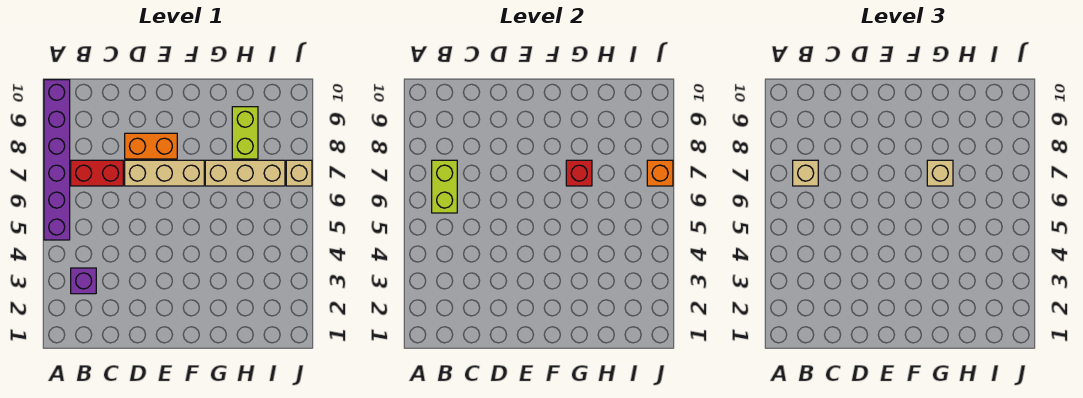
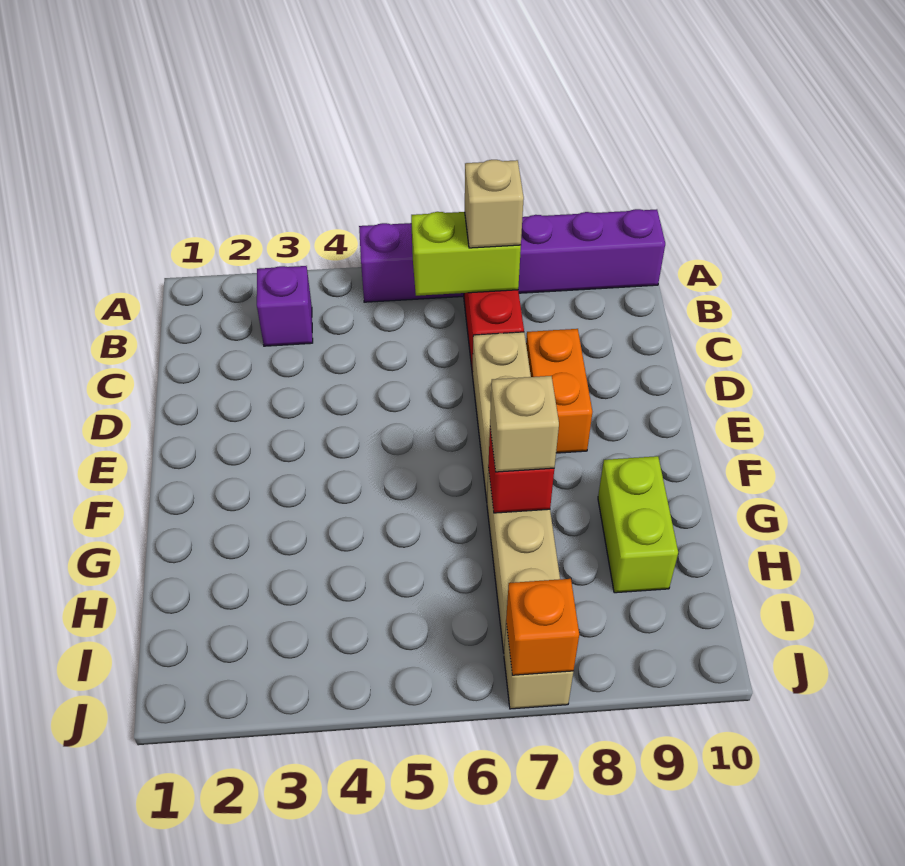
lime brick H8:H9 level 1 -> lime brick G9:H9 level 1

